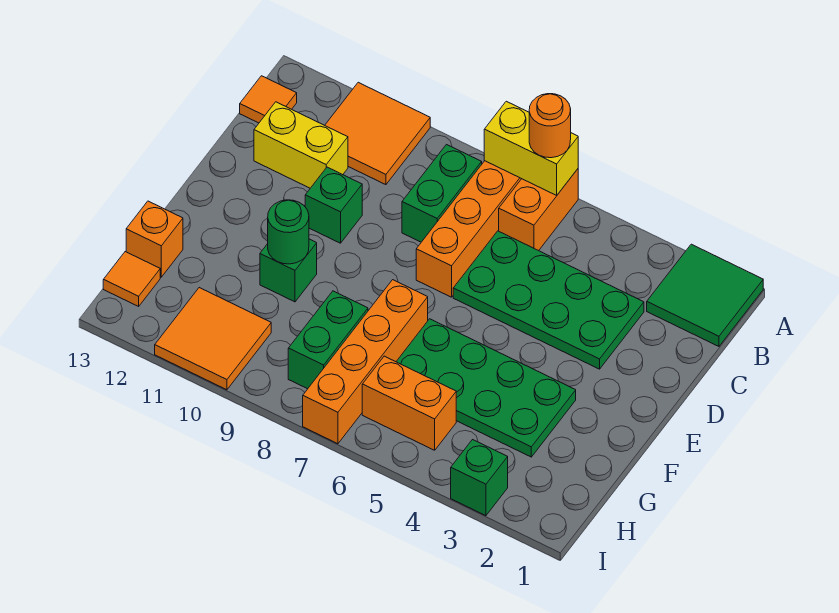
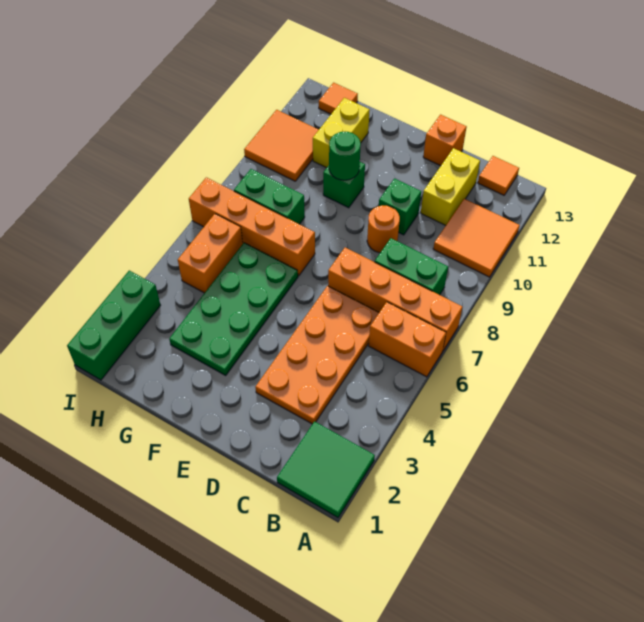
yellow brick A6:A7 level 2 -> yellow brick G11:G12 level 1
orange round brick A6 level 3 -> orange round brick D9 level 1
green plate C3:D6 level 1 -> orange plate C3:D6 level 1
orange brick G13 level 1 -> orange brick D13 level 1
green brick I3 level 1 -> green brick I1:I3 level 1

